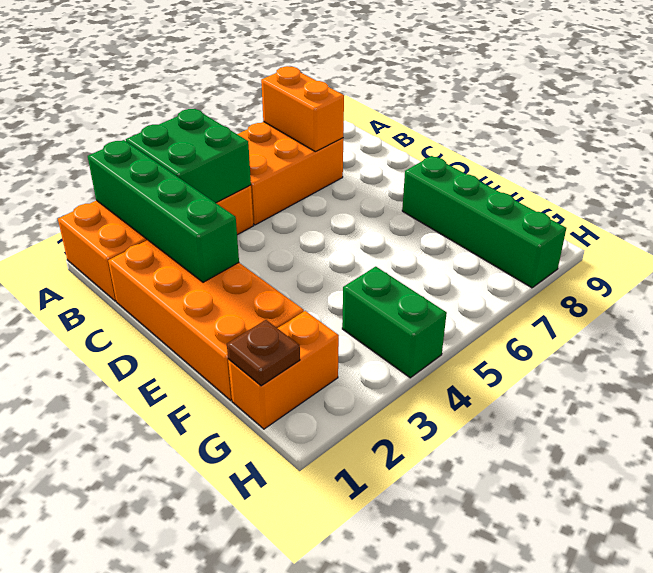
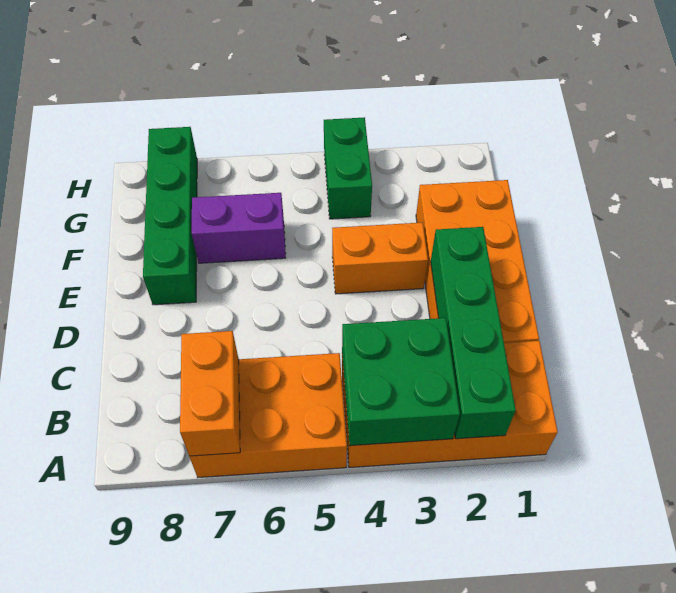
none -> purple brick F6:F7 level 1
orange brick G1:G2 level 1 -> orange brick E3:E4 level 1
brown plate G1 level 2 -> none

